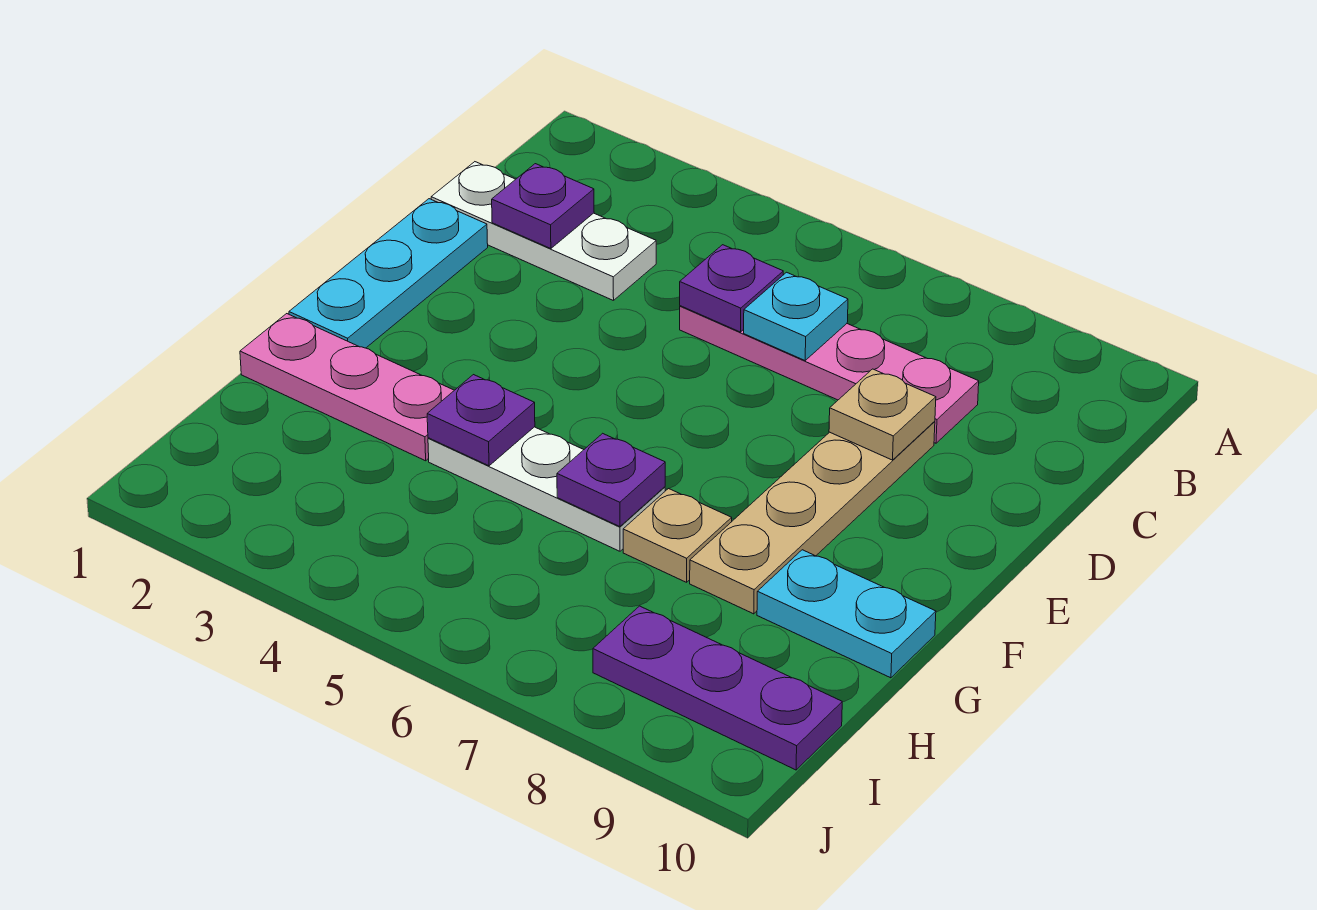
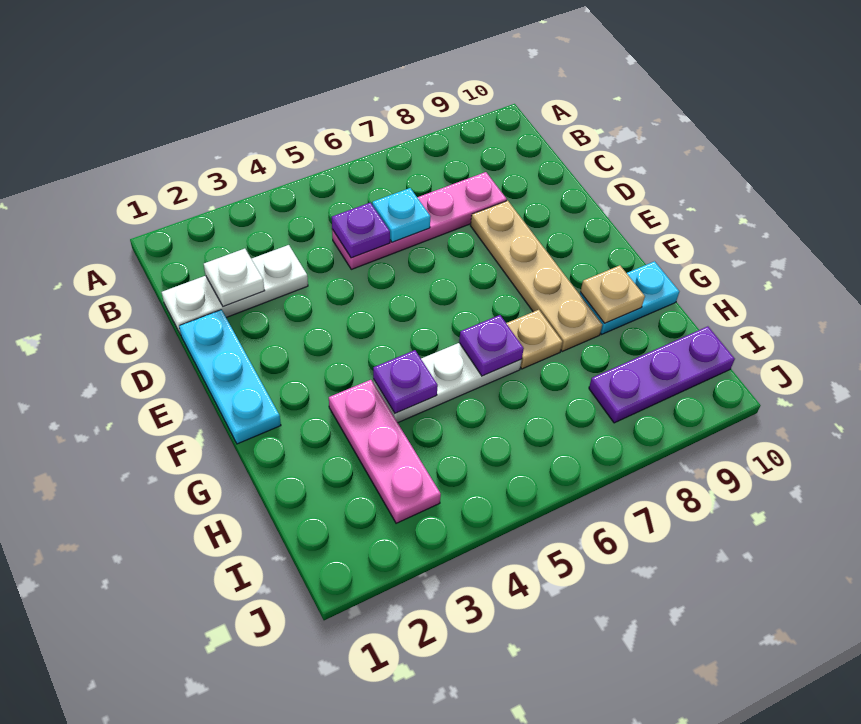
purple plate C2 level 2 -> white plate C2 level 2
tan plate D8 level 2 -> tan plate G9 level 2
pink plate G1:G3 level 1 -> pink plate G3:I3 level 1

